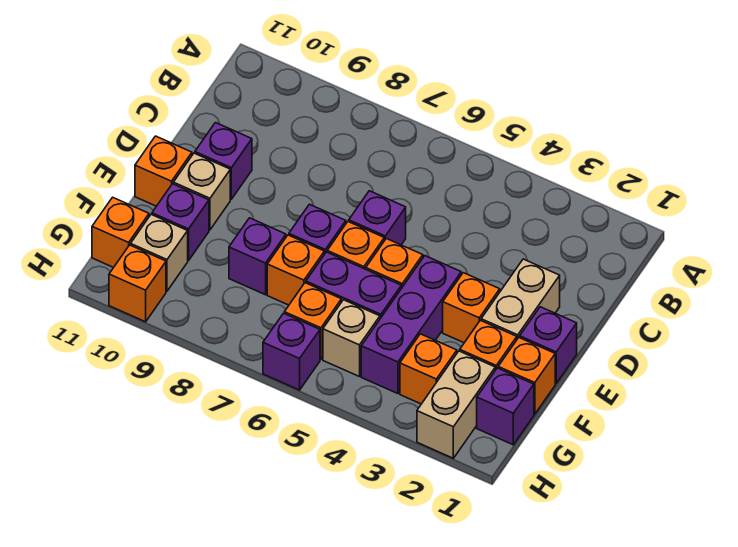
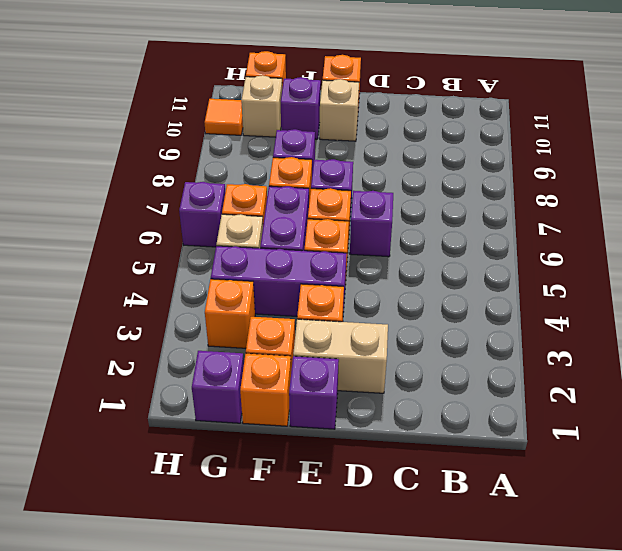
purple brick D10 level 1 -> none
tan brick G2:H2 level 1 -> none
orange brick H10 level 1 -> orange tile H10 level 1

